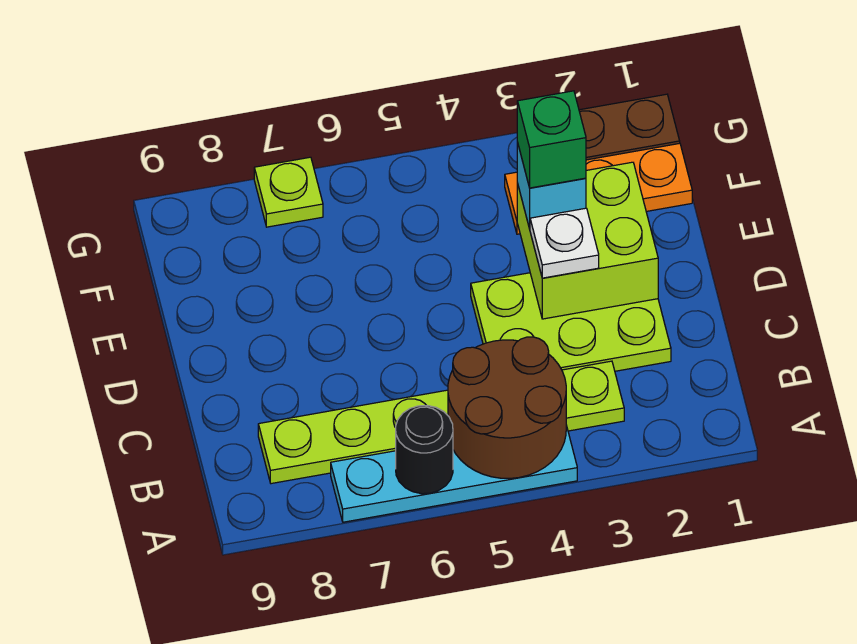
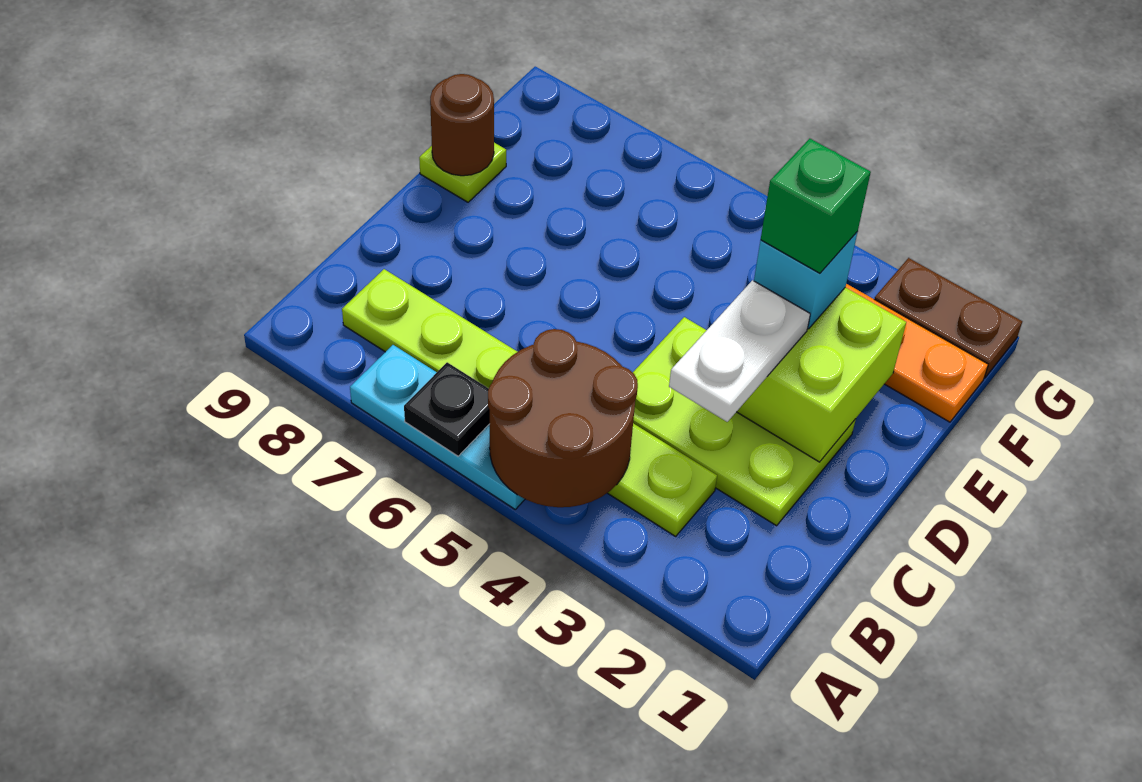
cyan plate A4:A7 level 1 -> cyan plate A5:A7 level 1
black round brick A6 level 2 -> black plate A6 level 2
white plate D3 level 3 -> white plate C3:D3 level 3
none -> brown round brick E9 level 2
lime plate G7 level 1 -> lime plate E9 level 1

